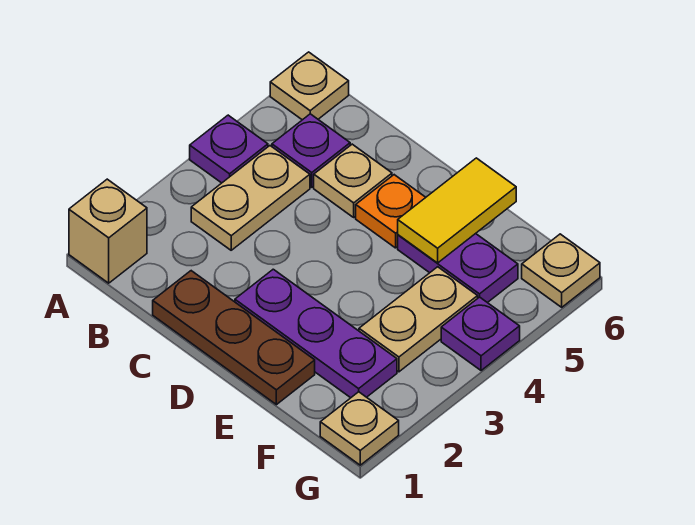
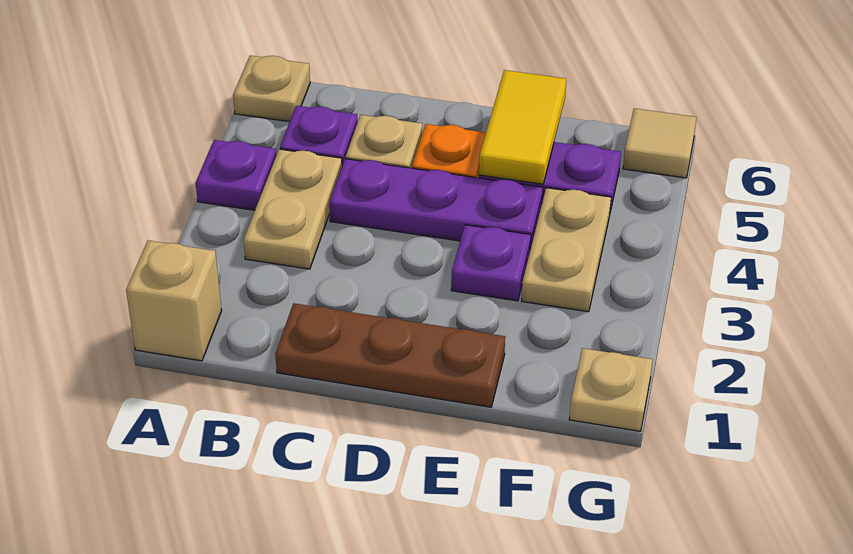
purple plate D2:F2 level 1 -> purple plate C4:E4 level 1
purple plate G4 level 1 -> purple plate E3 level 1
tan plate G6 level 1 -> tan tile G6 level 1

